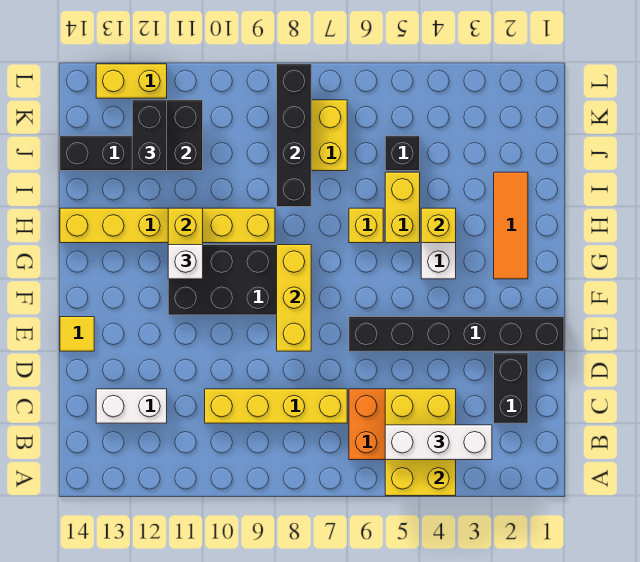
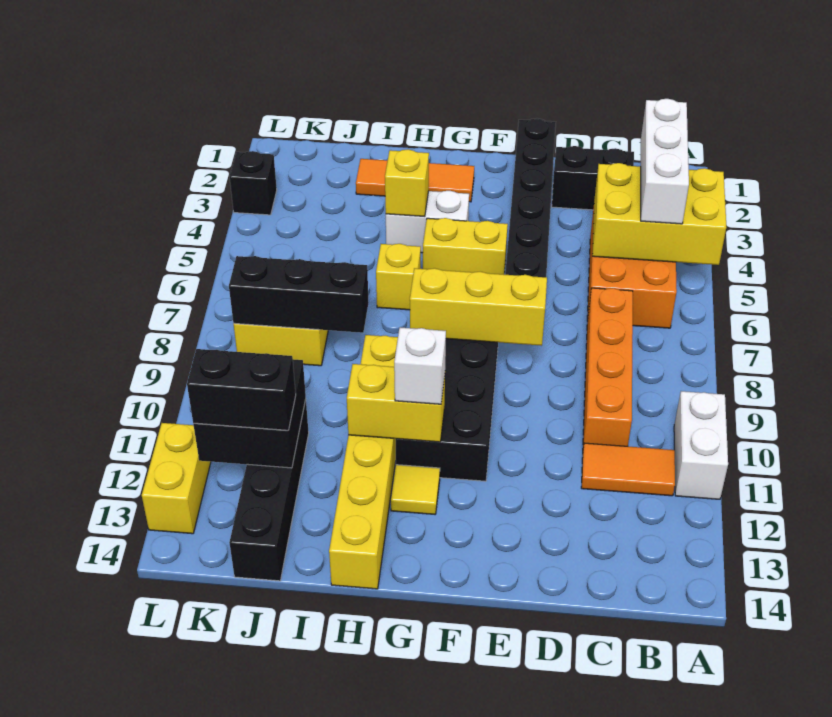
none -> orange tile B11:C11 level 1
yellow brick C7:C10 level 1 -> orange brick C7:C10 level 1
white brick C12:C13 level 1 -> white brick A10:A11 level 1
yellow tile E14 level 1 -> yellow tile G12 level 1
yellow brick H5:I5 level 1 -> yellow brick F5:G5 level 1
black brick I8:L8 level 2 -> black brick I8:K8 level 2
black brick J5 level 1 -> black brick L3 level 1

